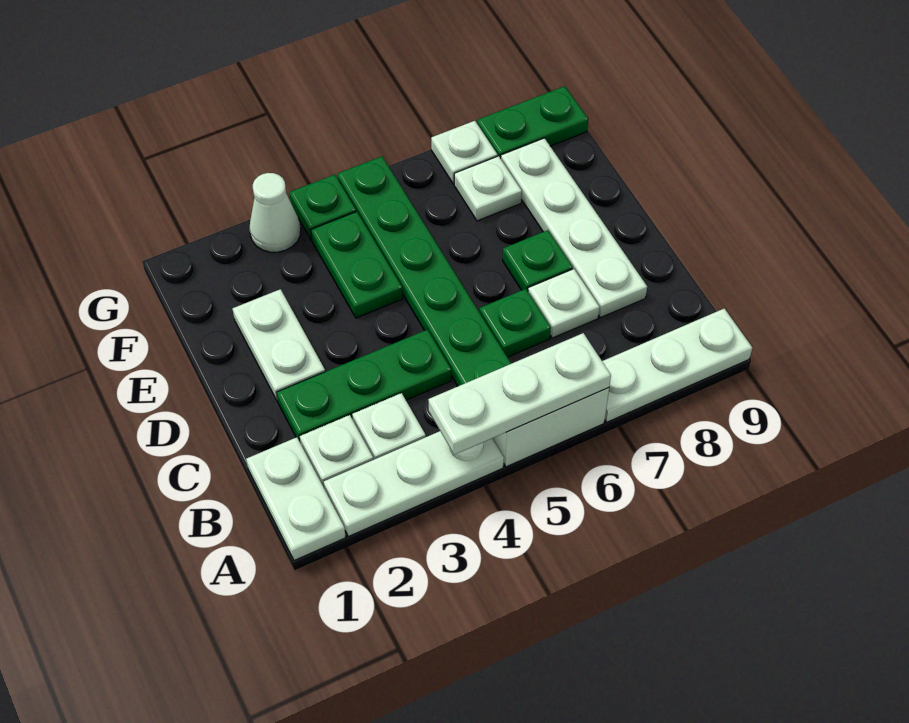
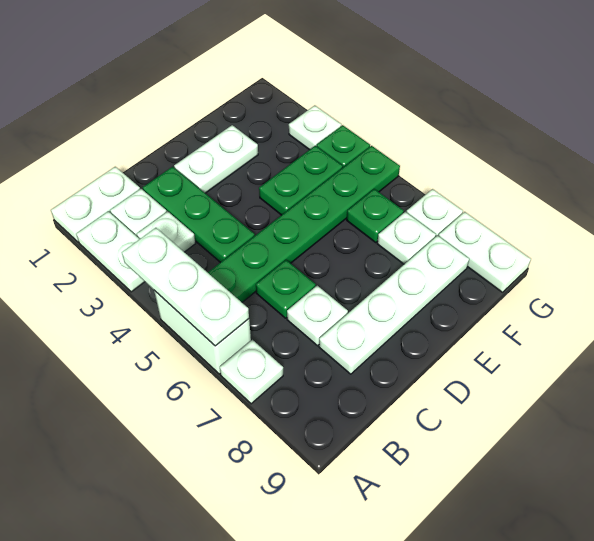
white plate A2:A4 level 1 -> white plate A2:A3 level 1
white plate A7:A9 level 1 -> white plate A7 level 1
green plate D7 level 1 -> green plate F6 level 1
white cone G3 level 1 -> white plate G3 level 1
green plate G8:G9 level 1 -> white plate G8:G9 level 1

